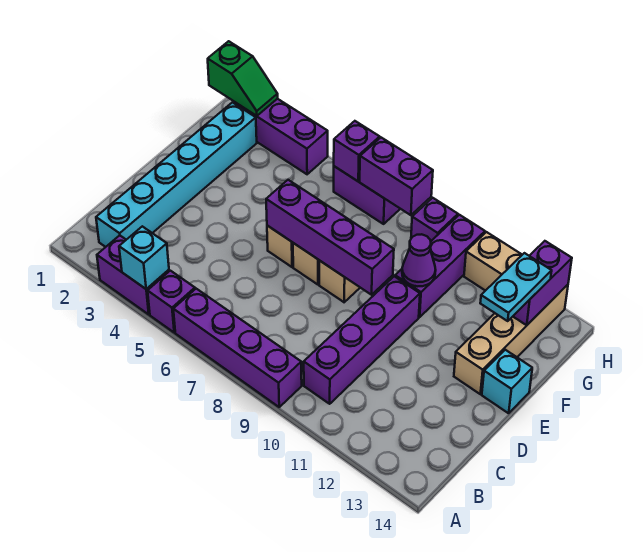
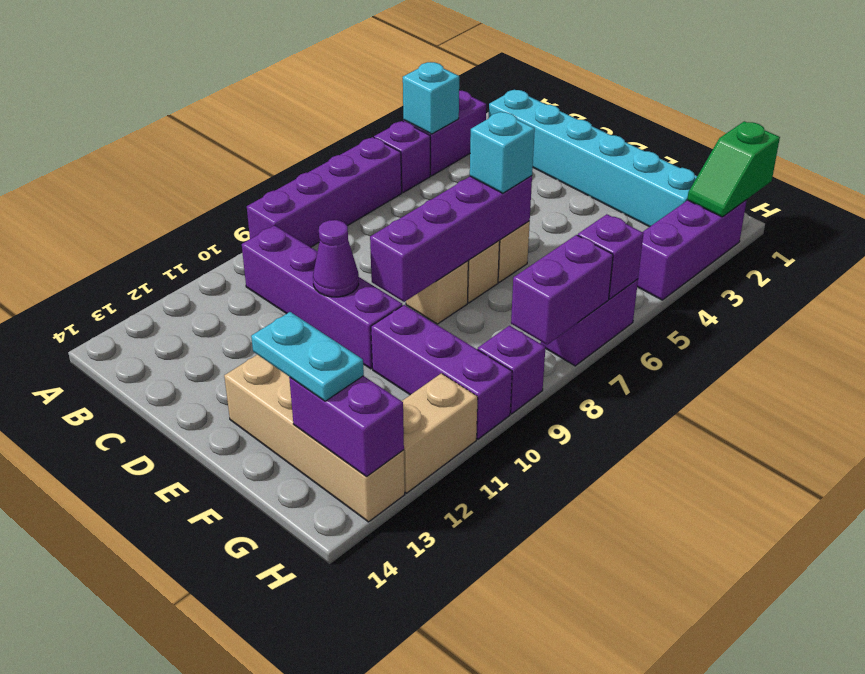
cyan brick E14 level 1 -> cyan brick E6 level 3
purple cone F10 level 2 -> purple cone D10 level 2

